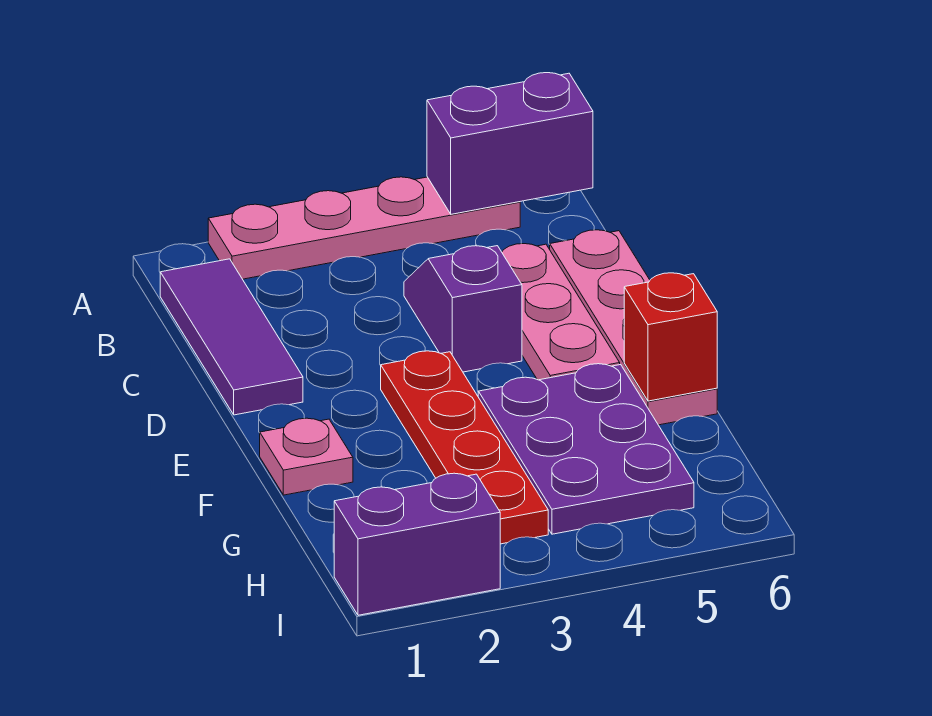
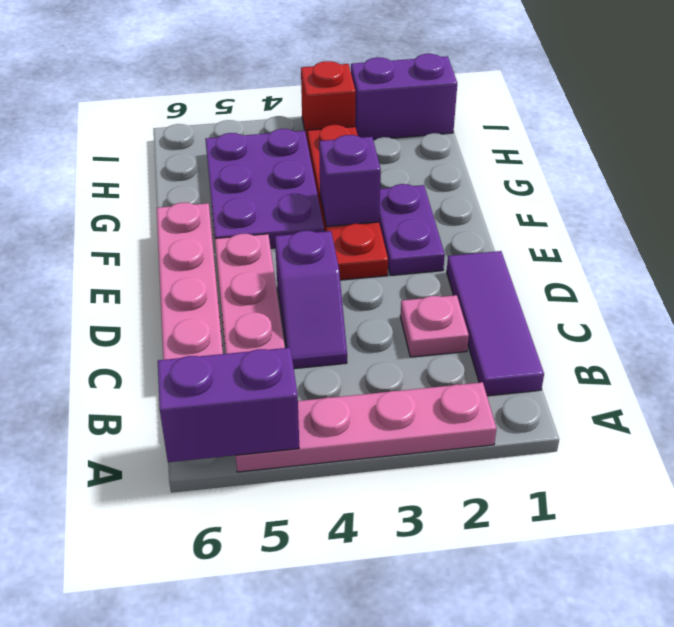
none -> purple plate E2:F2 level 1
pink plate F1 level 1 -> pink plate C2 level 1
none -> purple brick F3 level 2
red brick F6 level 2 -> red brick I3 level 1

